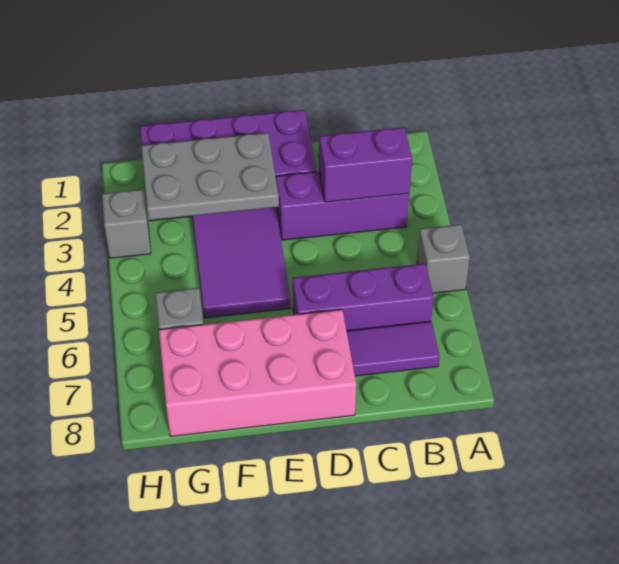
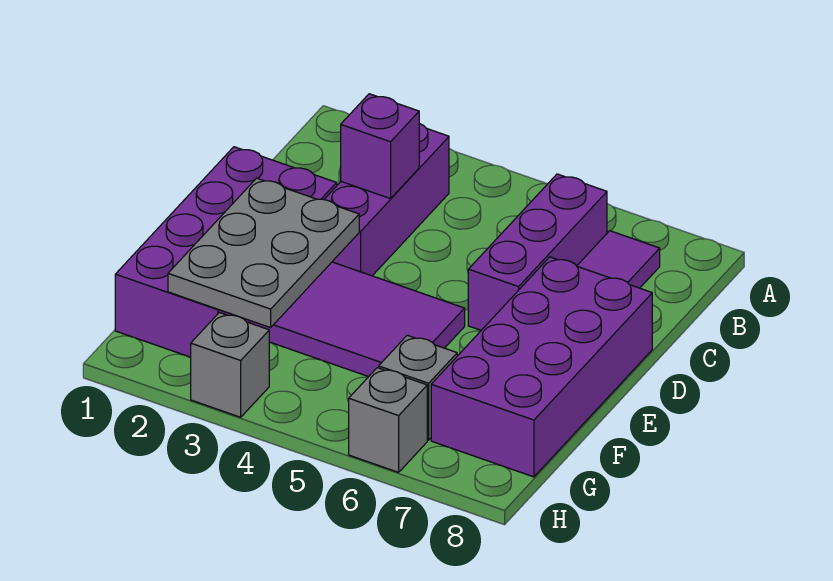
grey brick A5 level 1 -> grey brick H6 level 1
purple brick B3:C3 level 2 -> purple brick C3 level 2
pink brick D7:G8 level 1 -> purple brick D7:G8 level 1

